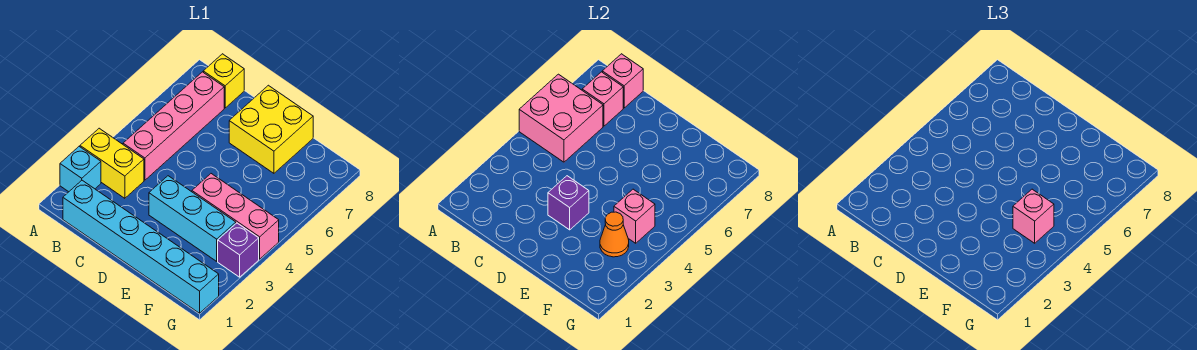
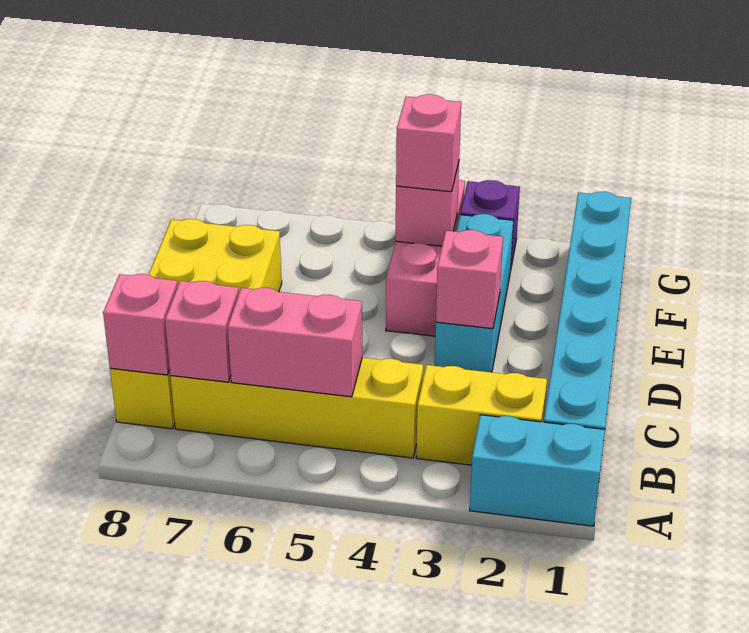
cyan brick A2 level 1 -> cyan brick A1:A2 level 1
yellow brick A3:B3 level 1 -> yellow brick B2:B3 level 1
pink brick A5:B6 level 2 -> pink brick B5:B6 level 2
pink brick B4:B7 level 1 -> yellow brick B4:B7 level 1
purple brick D3 level 2 -> pink brick D3 level 2
orange cone F3 level 2 -> none

